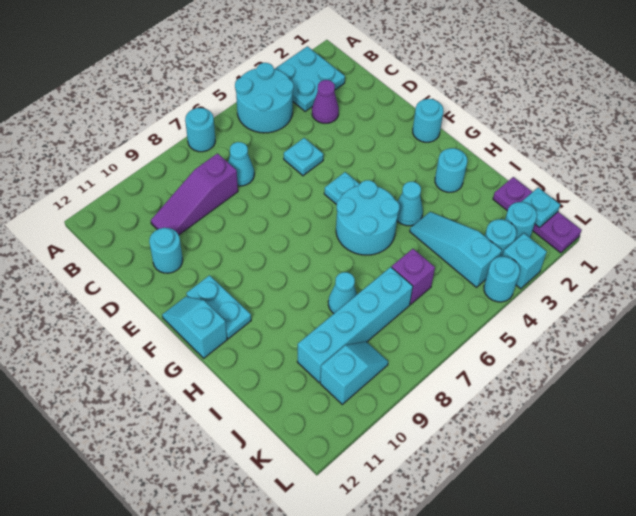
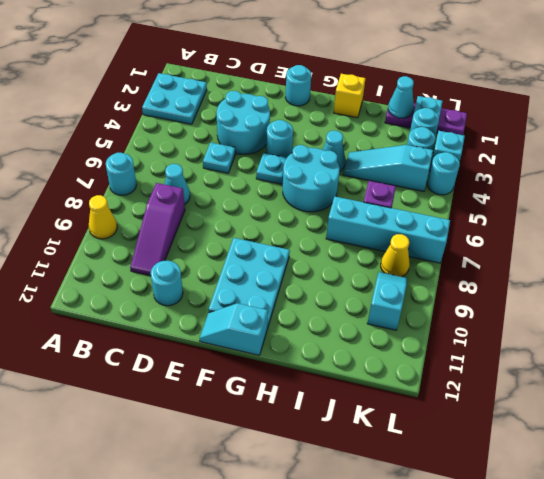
cyan round brick A4:B5 level 1 -> cyan round brick D3:E4 level 1
none -> yellow cone A9 level 1
purple cone C3 level 1 -> none
cyan plate F11:G11 level 1 -> cyan plate F9:G11 level 1
none -> yellow brick H1 level 1
cyan round brick H2 level 1 -> cyan round brick F4 level 1
cyan cone I8 level 1 -> cyan cone J1 level 2
cyan brick J7:J10 level 1 -> cyan brick I7:L7 level 1
none -> yellow cone K8 level 1

